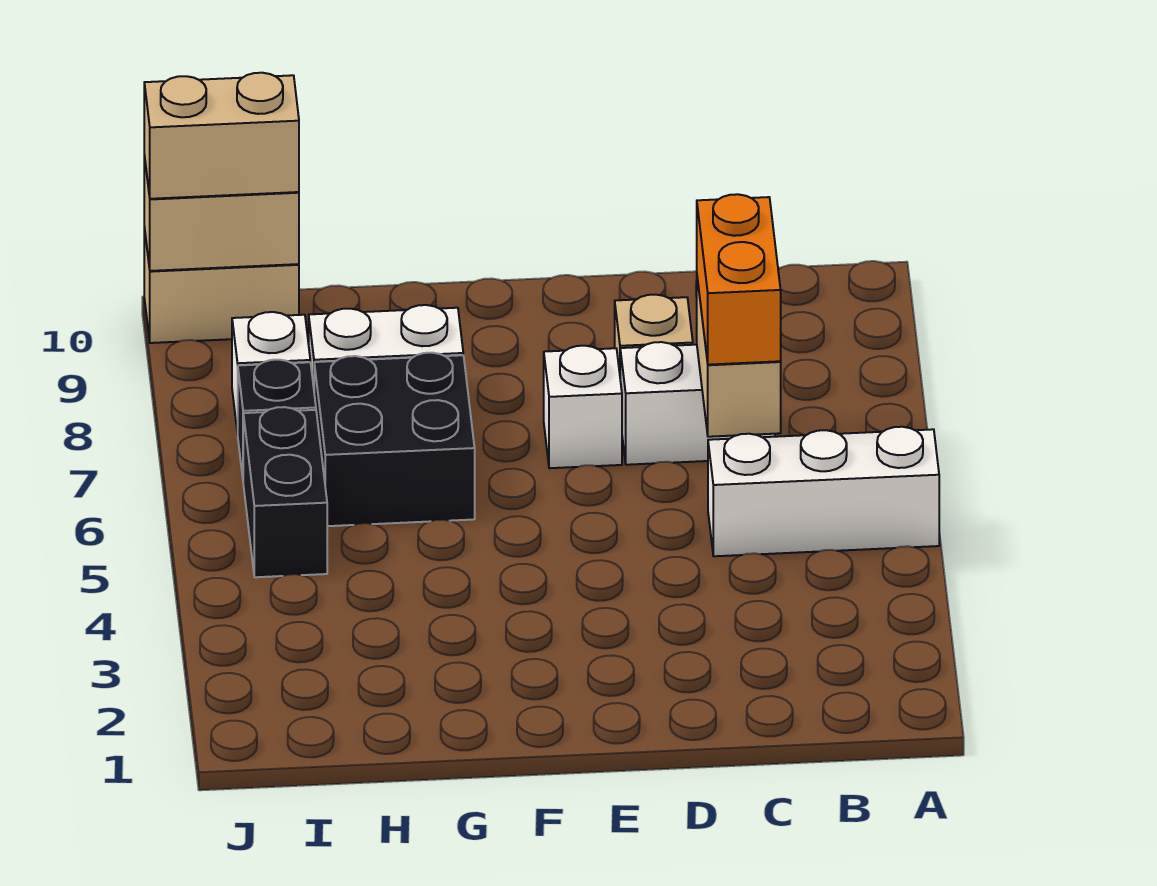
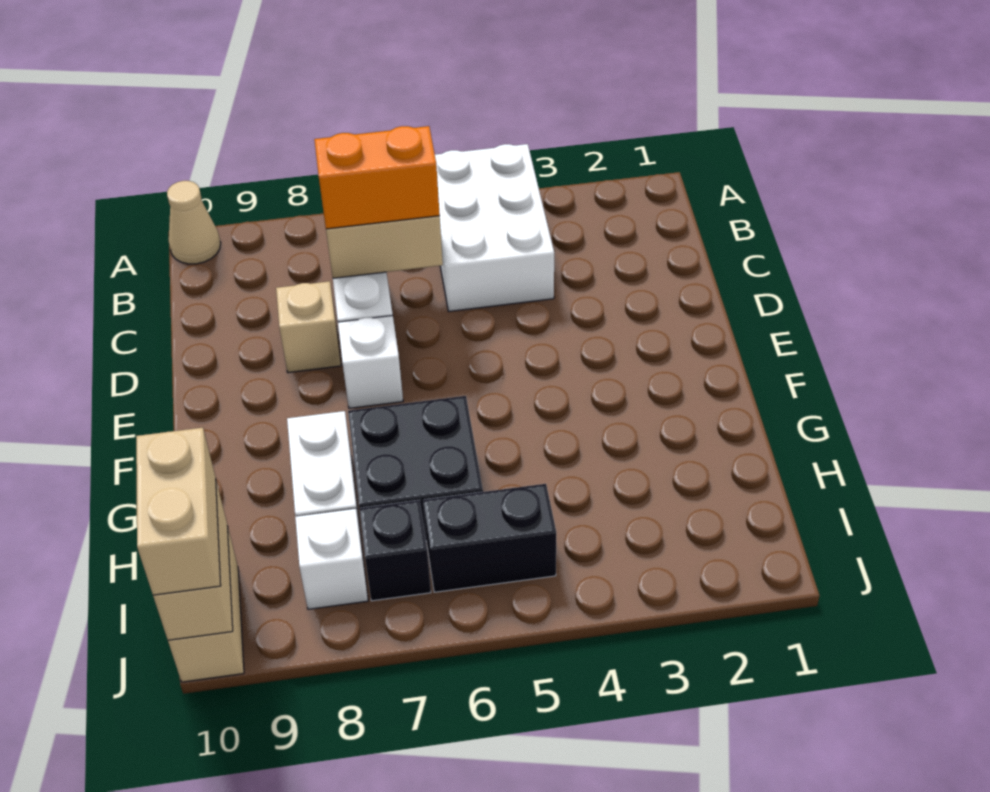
white brick A5:C5 level 1 -> white brick A4:C5 level 1
none -> tan cone A10 level 1

